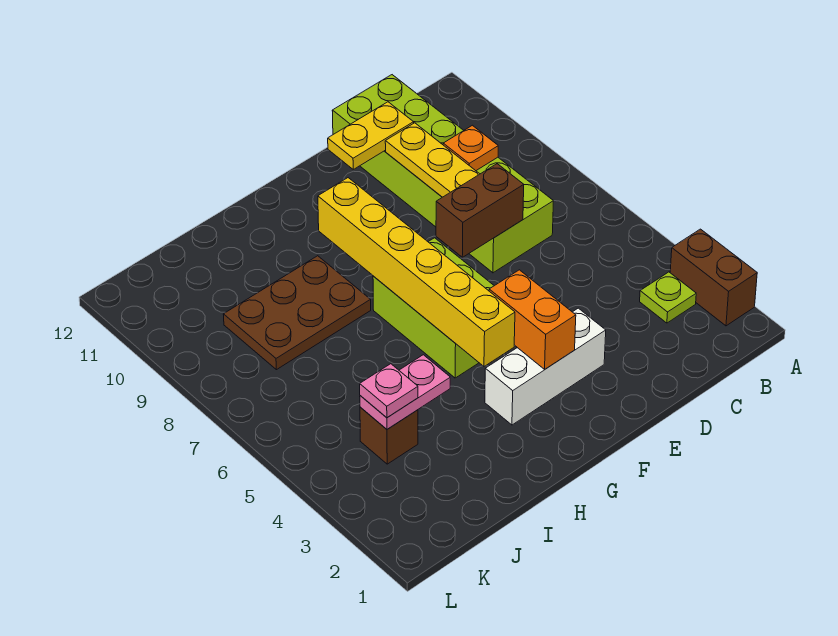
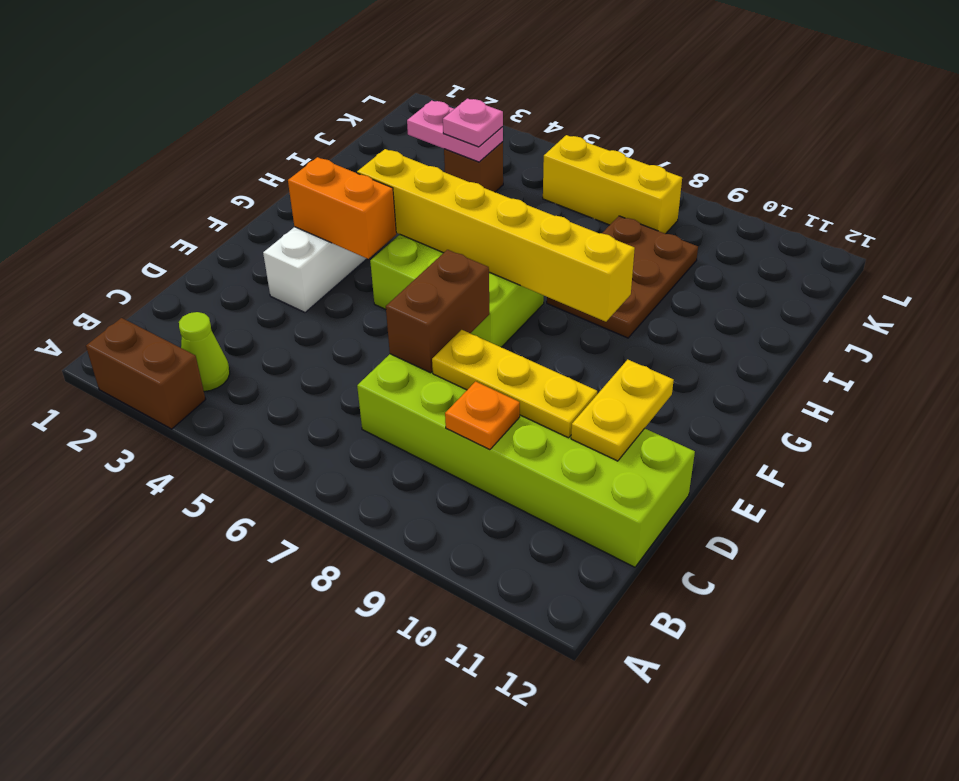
lime plate B3 level 1 -> lime cone B3 level 1
pink plate I4:J4 level 2 -> pink plate J3:J4 level 2
none -> yellow brick K6:K8 level 1

